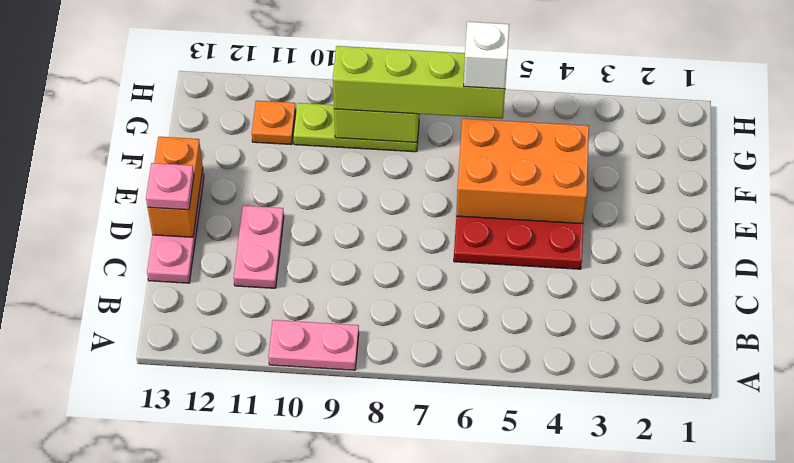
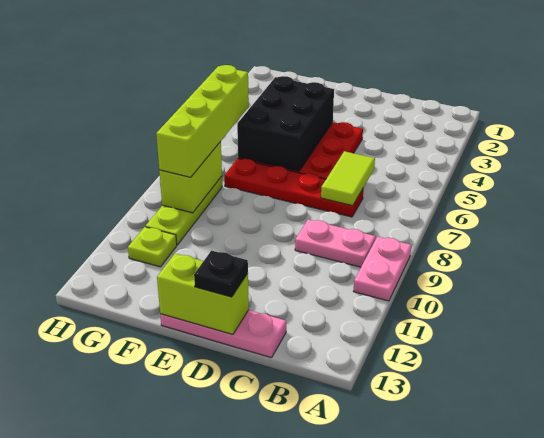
none -> lime tile C6:C7 level 2
none -> red plate C7:F7 level 1
pink plate C11:D11 level 1 -> pink plate B9:C9 level 1
orange brick D13:E13 level 2 -> lime brick D13:E13 level 2
pink plate D13 level 3 -> black plate D13 level 3
orange brick E4:F6 level 2 -> black brick E4:F6 level 2
white brick G6 level 4 -> none
orange plate G11 level 1 -> lime plate G11 level 1

